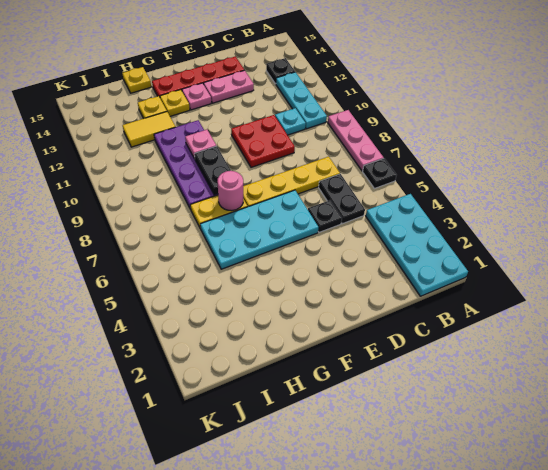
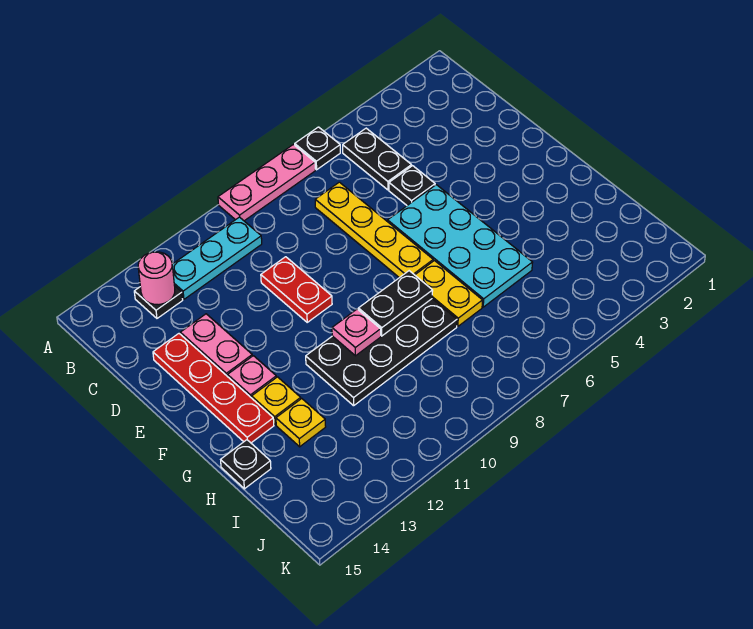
cyan plate A1:B4 level 1 -> none
black plate C5:C6 level 1 -> black plate B5:C5 level 1
cyan plate C10 level 1 -> none
red plate D9:E10 level 1 -> red plate D10:E10 level 1
pink round brick G7 level 2 -> pink round brick B13 level 2
purple plate G8:H11 level 1 -> black plate G8:H11 level 1
yellow tile H12:I12 level 1 -> none
yellow plate H15 level 1 -> black plate H15 level 1

